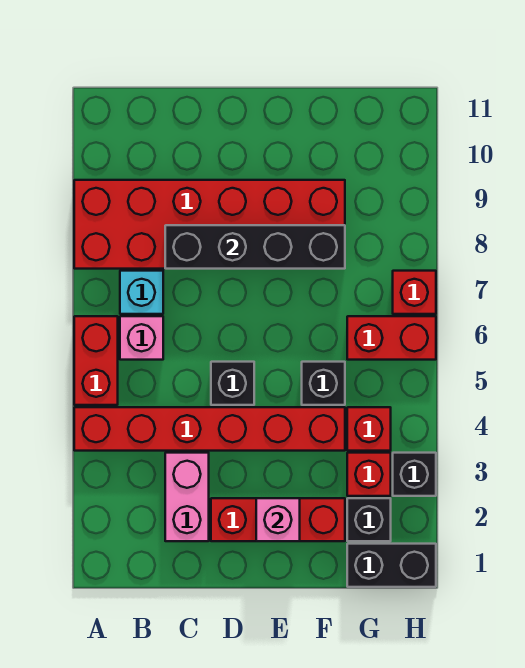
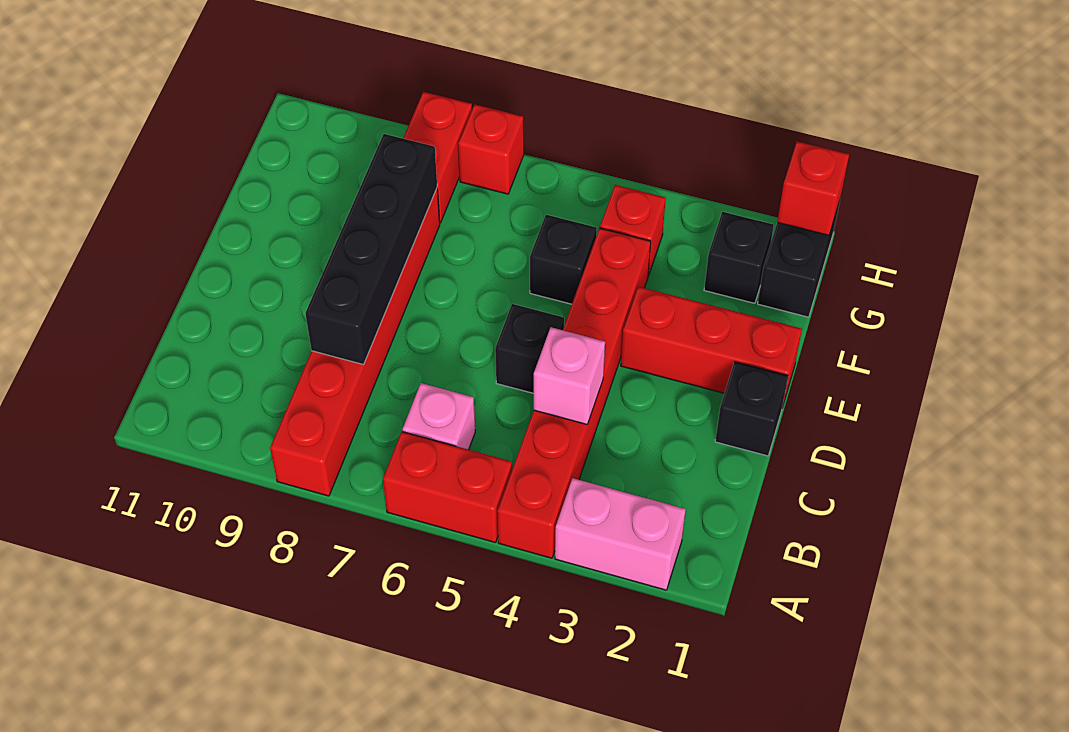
red brick A8:F9 level 1 -> red brick A8:F8 level 1
cyan brick B7 level 1 -> none
pink brick C2:C3 level 1 -> pink brick A2:A3 level 1
red brick D2:F2 level 1 -> red brick E1:E3 level 1
pink brick E2 level 2 -> pink brick C4 level 2
red brick G3 level 1 -> red brick H1 level 2
red brick G6:H6 level 1 -> red brick G8:H8 level 1
black brick H3 level 1 -> black brick D1 level 1

